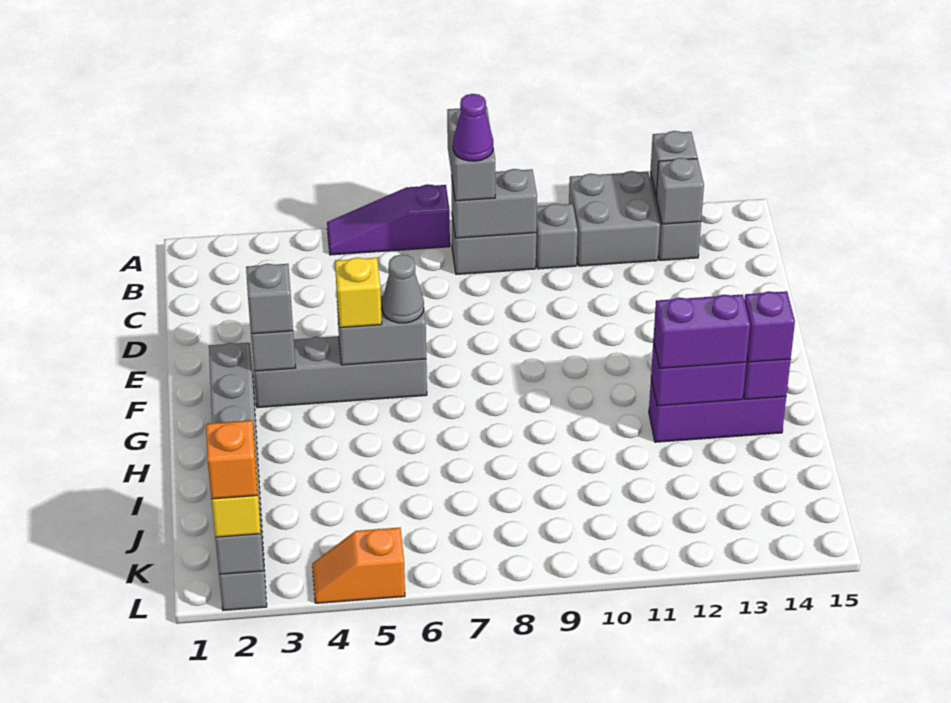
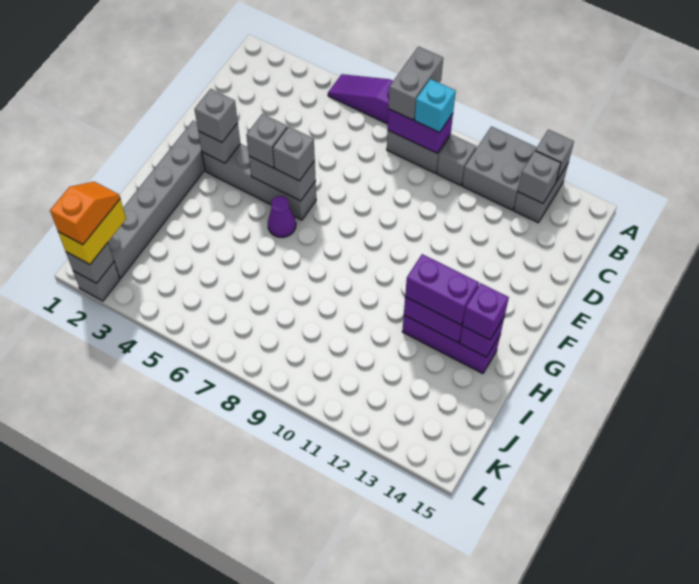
grey brick B8:B9 level 2 -> purple brick B8:B9 level 2
purple cone B8 level 4 -> purple cone G6 level 1
none -> cyan brick B9 level 3
yellow brick F5 level 3 -> grey brick F5 level 3
grey cone F6 level 3 -> grey brick F6 level 3
orange slope L4:L5 level 1 top 5 -> none

